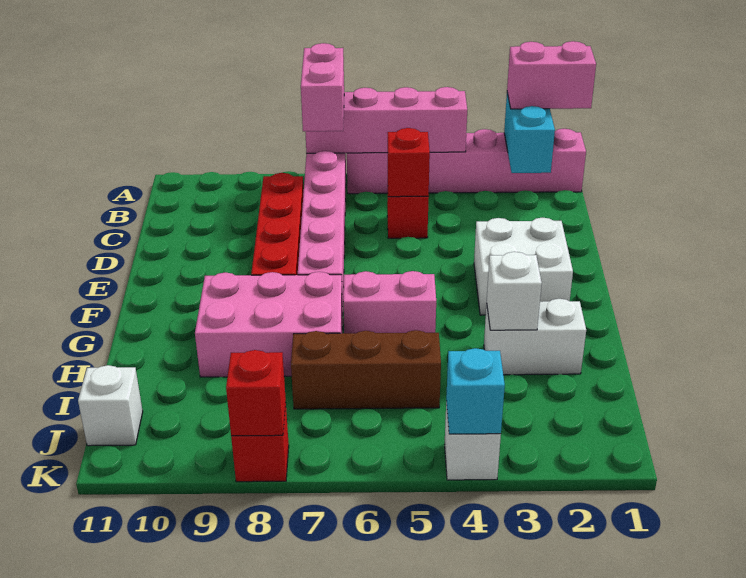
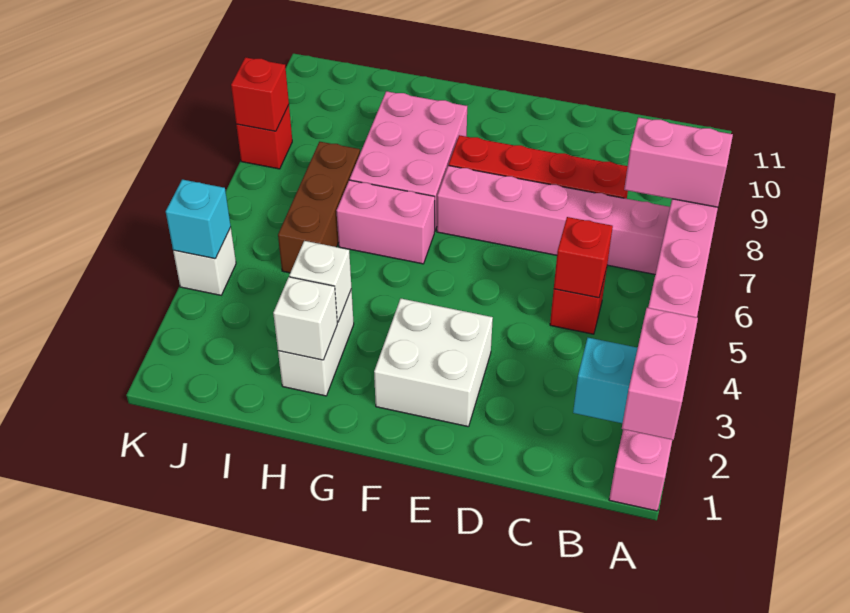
pink brick G5:G6 level 1 -> pink brick G6:H6 level 1
white brick J11 level 1 -> white brick H2 level 2

